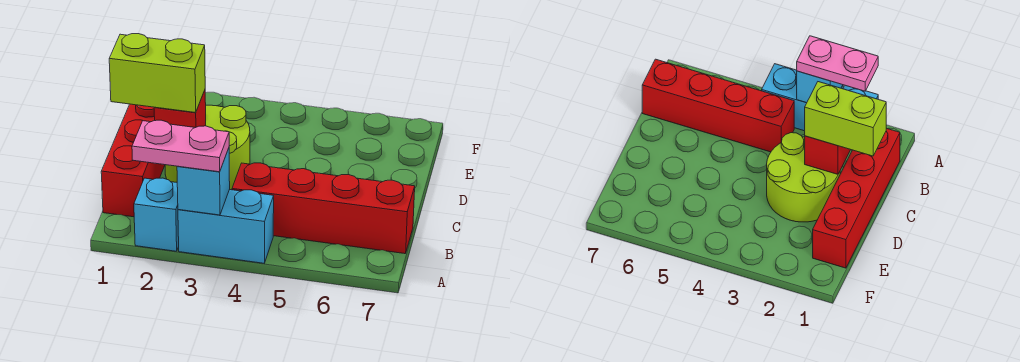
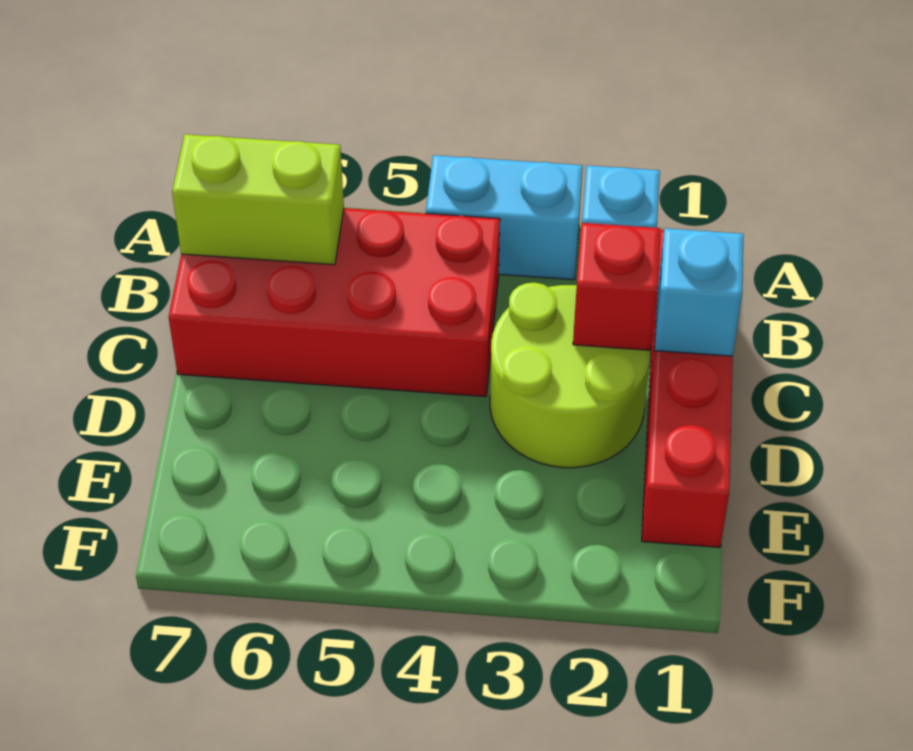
pink plate A2:A3 level 3 -> none
cyan brick A3 level 2 -> cyan brick C1 level 2
red brick B4:B7 level 1 -> red brick B4:C7 level 1
lime brick C1:C2 level 3 -> lime brick B6:B7 level 2

